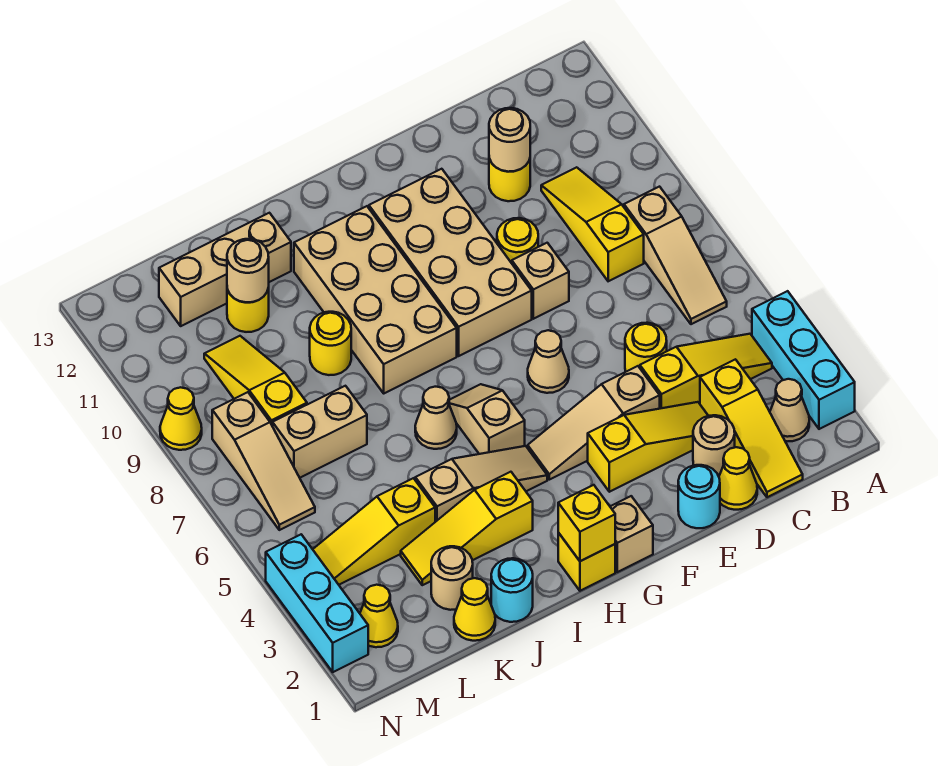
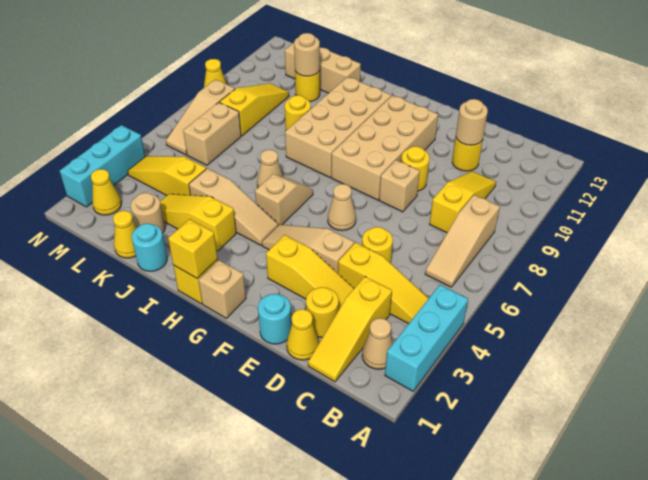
tan round brick D2 level 1 -> yellow round brick D2 level 1
tan brick K7:L7 level 1 -> tan brick L6:L7 level 1

